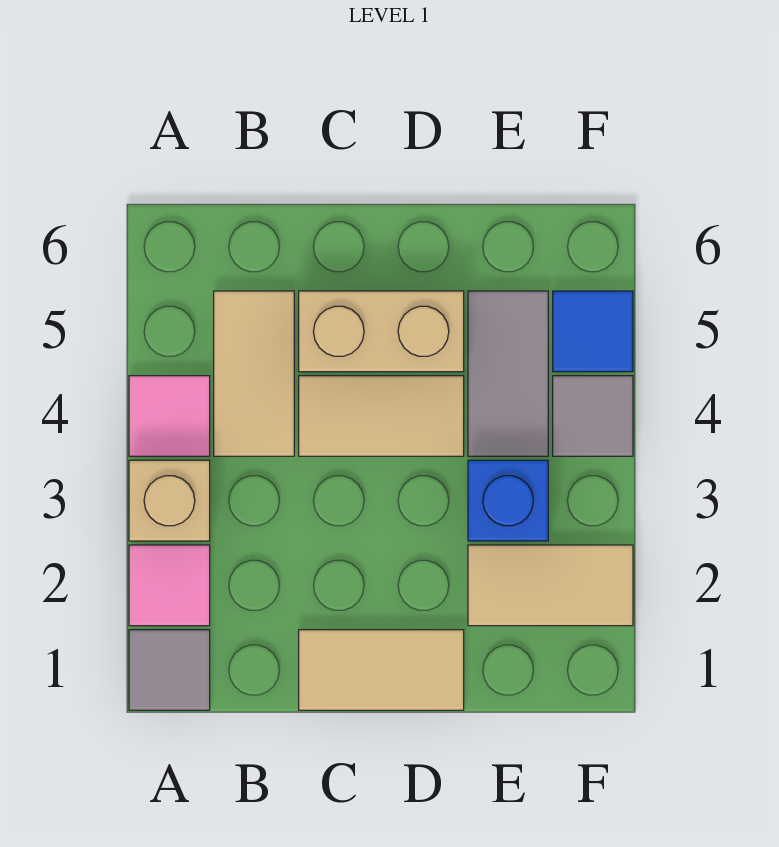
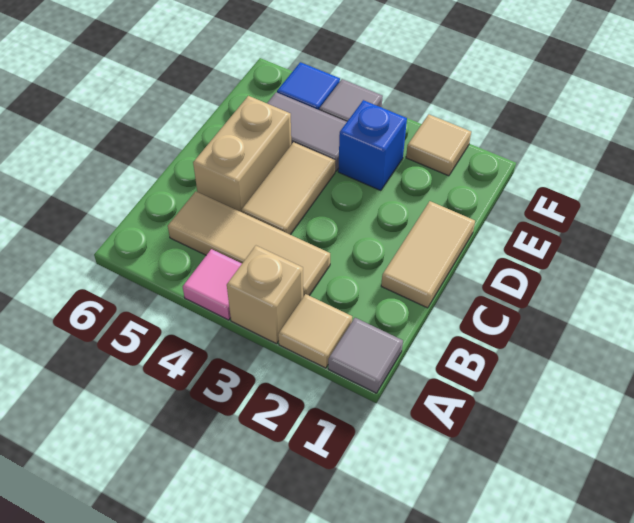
pink tile A2 level 1 -> tan tile A2 level 1
tan tile B4:B5 level 1 -> tan tile B3:B5 level 1
tan tile E2:F2 level 1 -> tan tile F2 level 1

